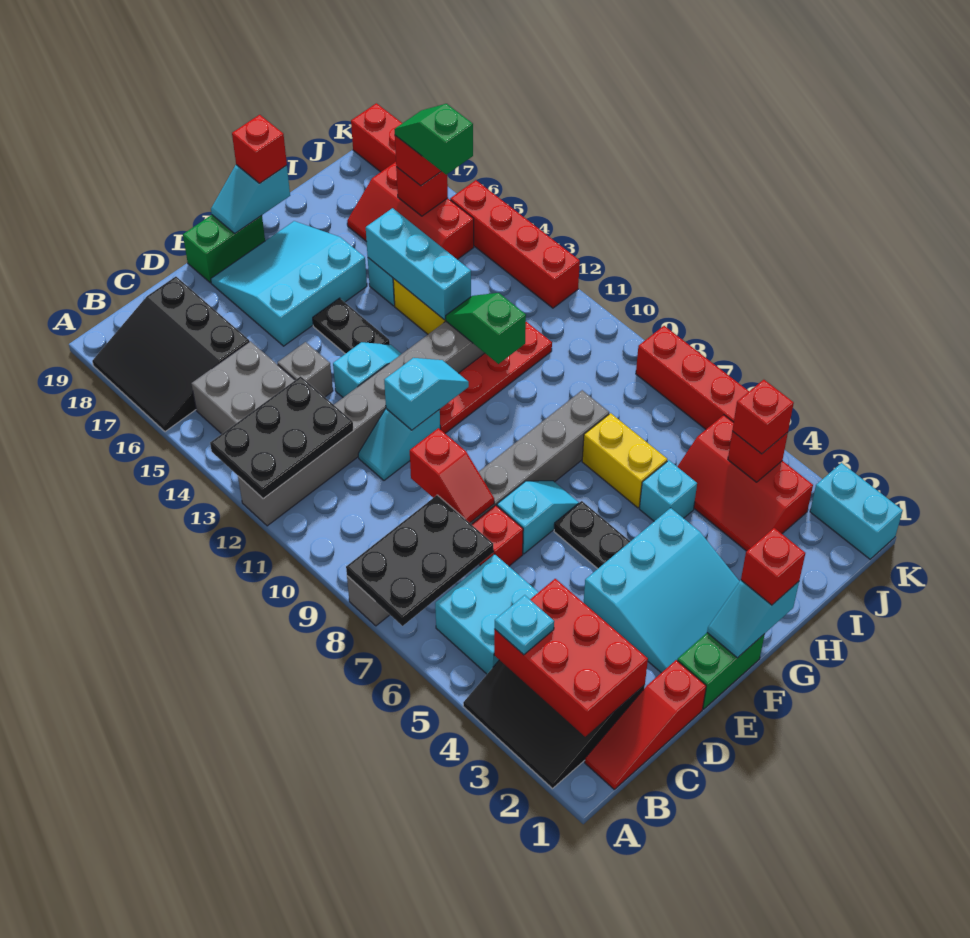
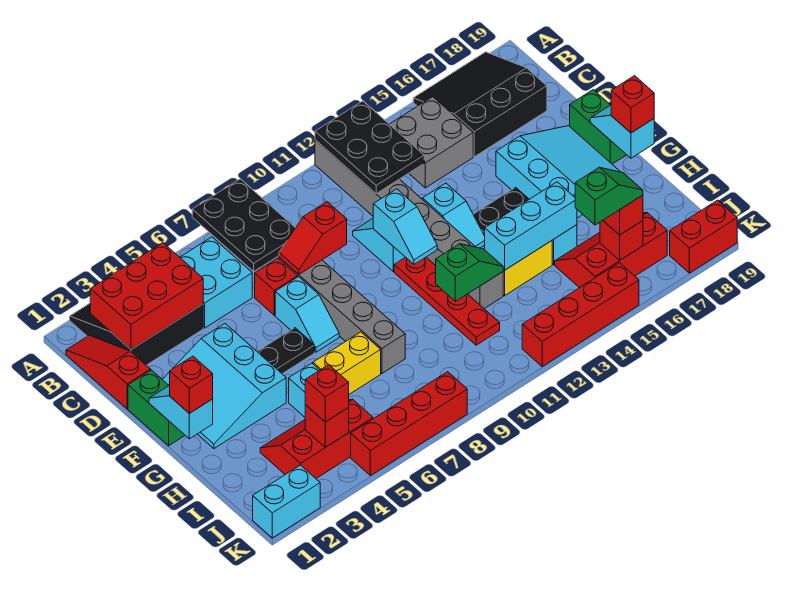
cyan plate B4 level 3 -> none
grey brick D14 level 1 -> none

